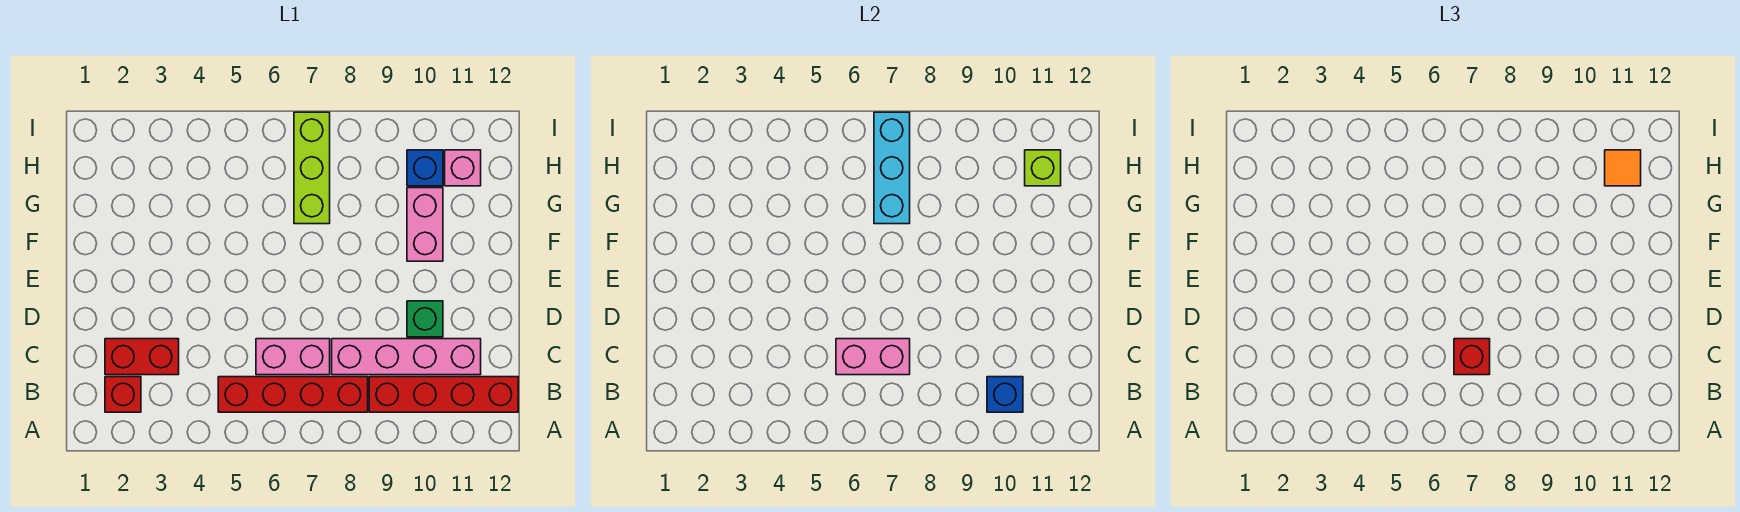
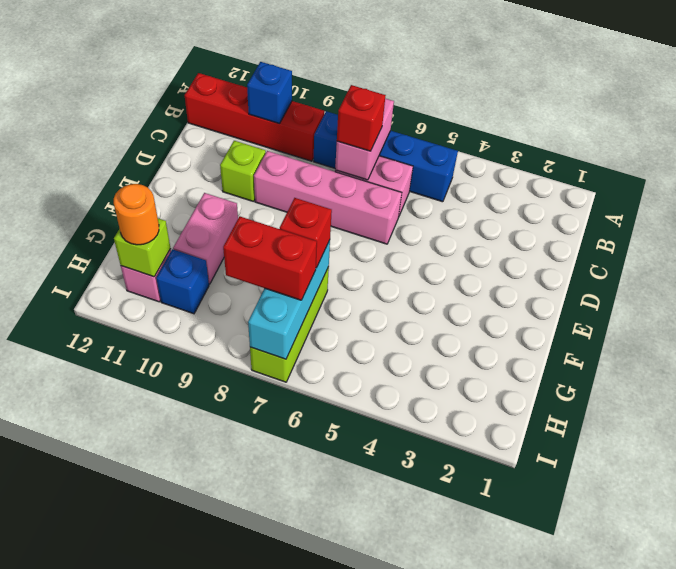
red brick B2 level 1 -> red brick G7 level 3
red brick B5:B8 level 1 -> blue brick B5:B8 level 1
red brick C2:C3 level 1 -> red brick H7:H8 level 3
pink brick C6:C7 level 2 -> pink brick B7:C7 level 2
pink brick C8:C11 level 1 -> pink brick D6:D9 level 1
green brick D10 level 1 -> lime brick D10 level 1
orange tile H11 level 3 -> orange round brick H11 level 3

